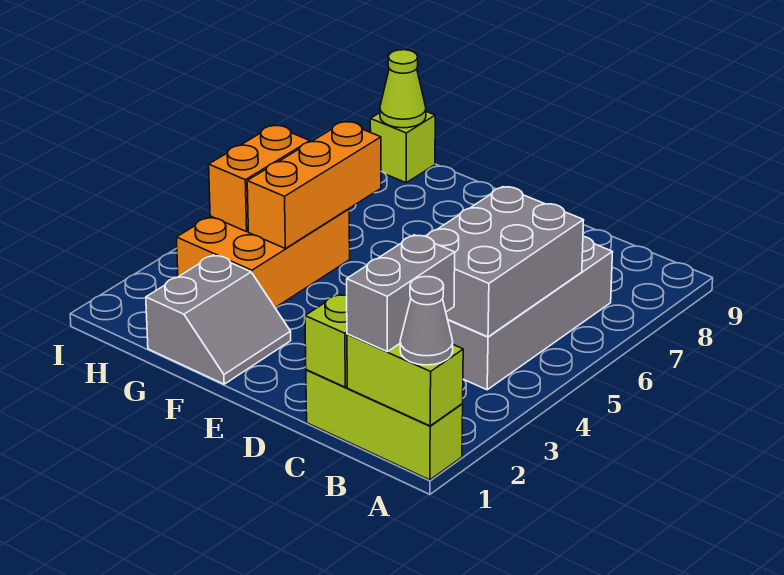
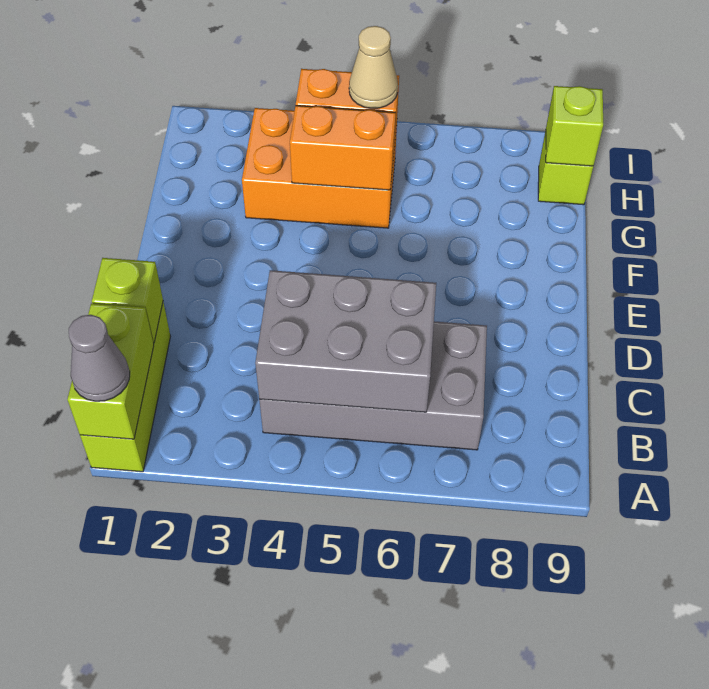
grey brick B1:B2 level 3 -> none
grey slope F1:G2 level 1 top G -> none
orange brick G4:G6 level 2 -> orange brick G4:G5 level 2
none -> tan cone H5 level 3
lime cone H9 level 2 -> lime brick H9 level 2

